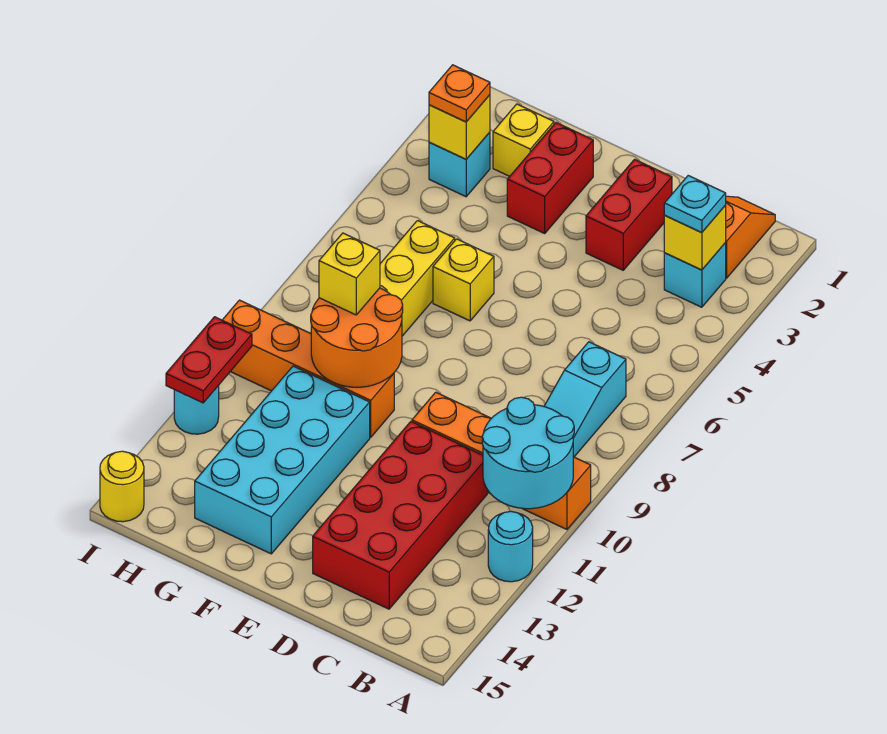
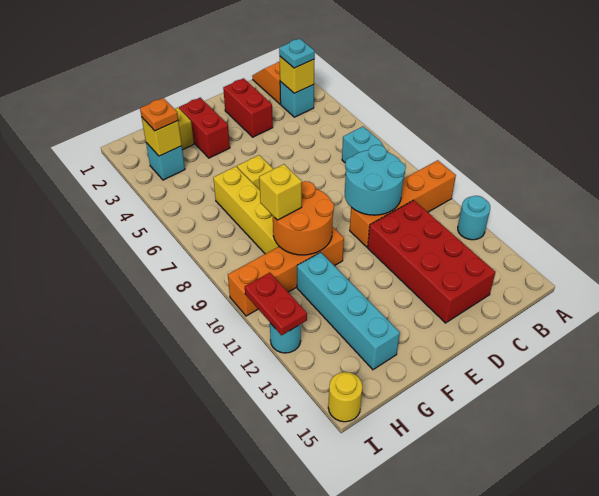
cyan round brick A10:B11 level 2 -> cyan round brick C9:D10 level 2
cyan brick F11:G14 level 1 -> cyan brick G11:G14 level 1

